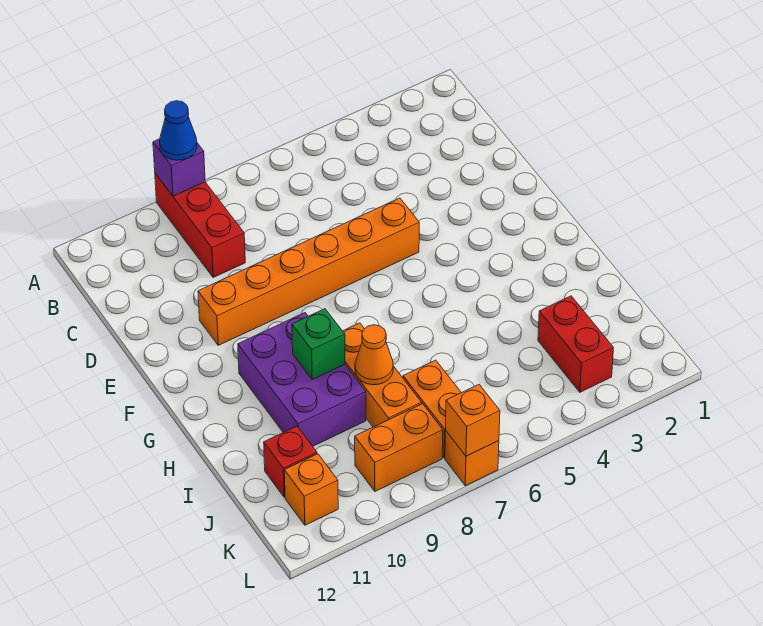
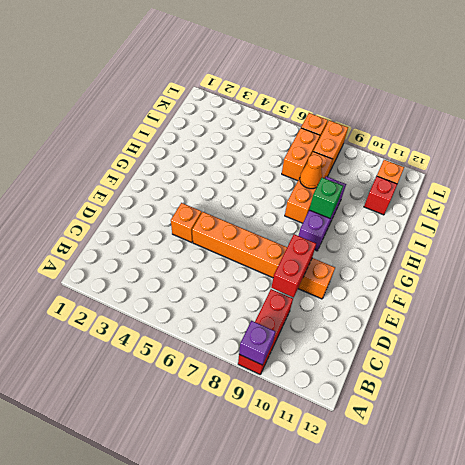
blue cone A9 level 3 -> none
purple brick G9:I10 level 1 -> purple brick G9:I9 level 1
red brick J3:K3 level 1 -> red brick D9:E9 level 2
orange brick K8:K9 level 1 -> orange brick K8:L8 level 1
orange brick L7 level 2 -> orange brick E4 level 1

